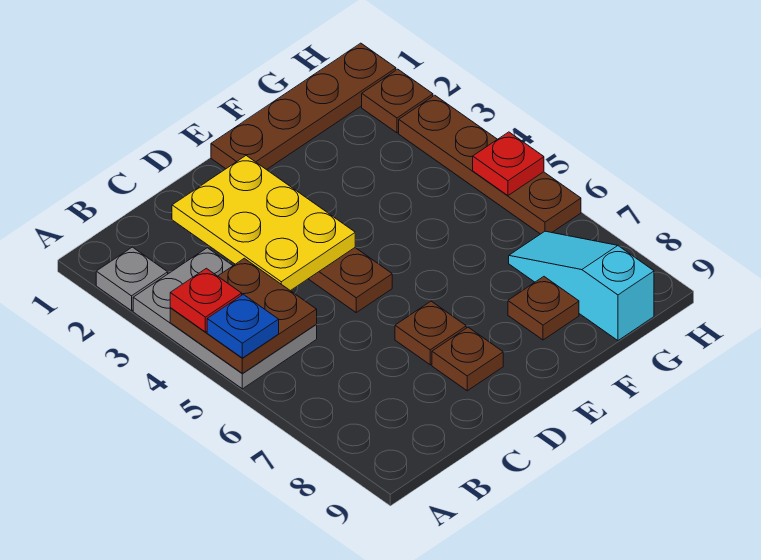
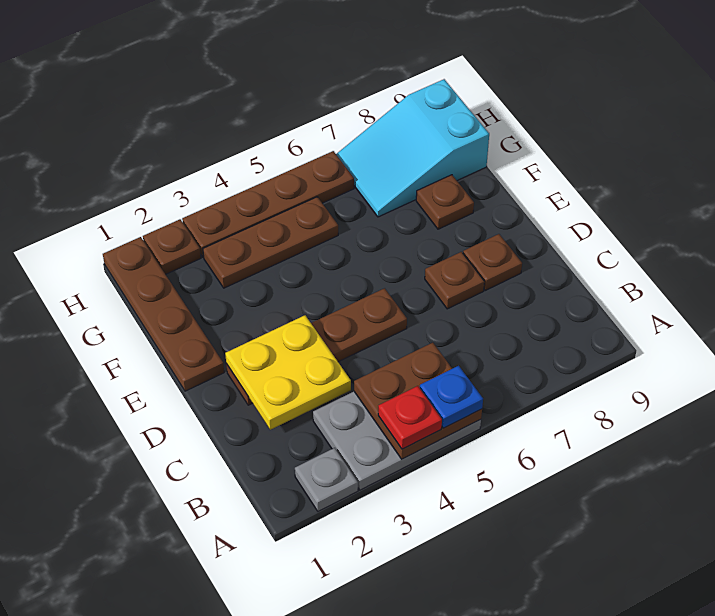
yellow plate C2:D4 level 2 -> yellow plate C2:D3 level 2
none -> brown plate G3:G5 level 1
cyan slope G7:G9 level 1 top 9 -> cyan slope G7:H9 level 1 top 9
red plate H5 level 2 -> none

